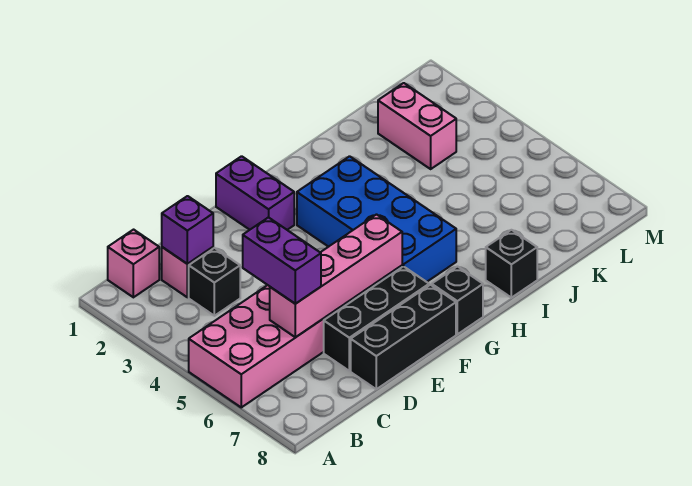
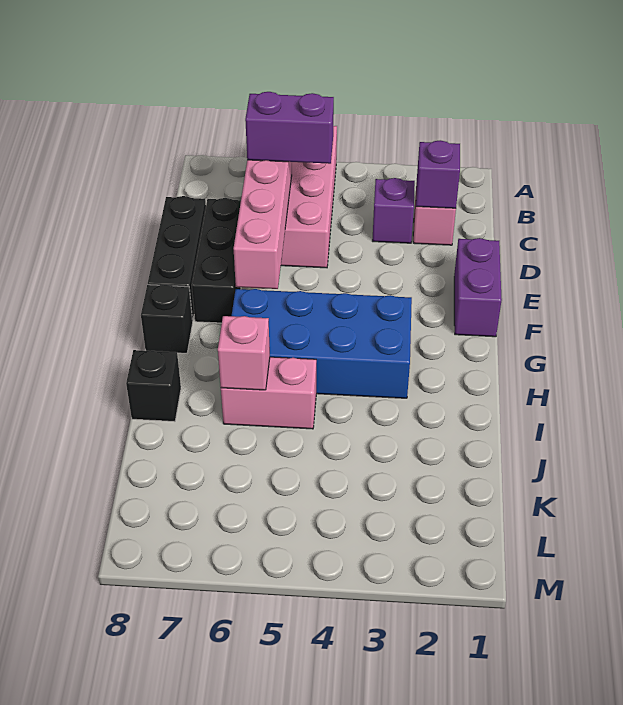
pink brick B1 level 1 -> pink brick I6 level 2
black brick C3 level 1 -> purple brick C3 level 1
purple brick F1:F2 level 1 -> purple brick E1:F1 level 1
pink brick K2:K3 level 1 -> pink brick I5:I6 level 1

